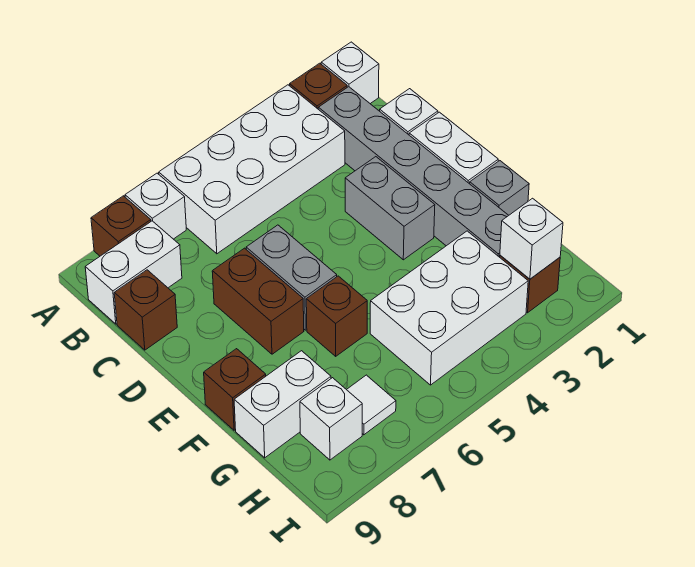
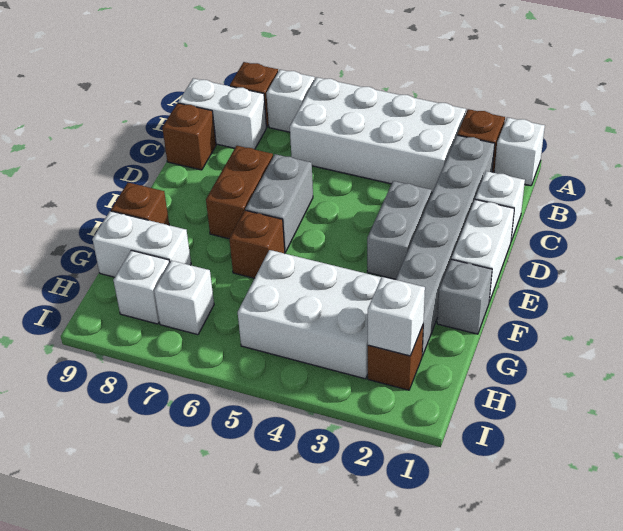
white tile H7 level 1 -> white brick H7 level 1

